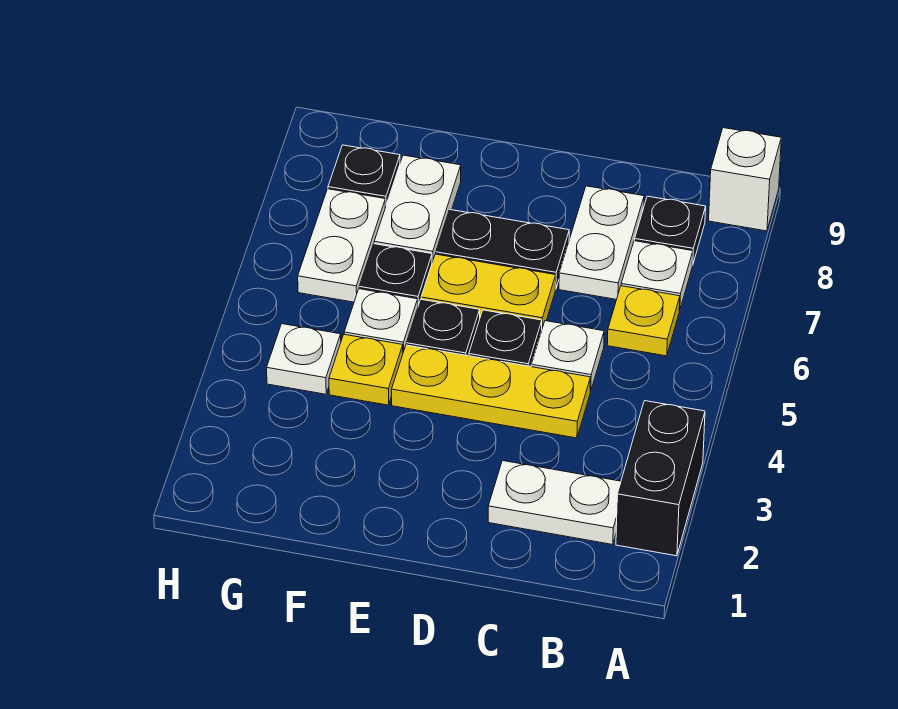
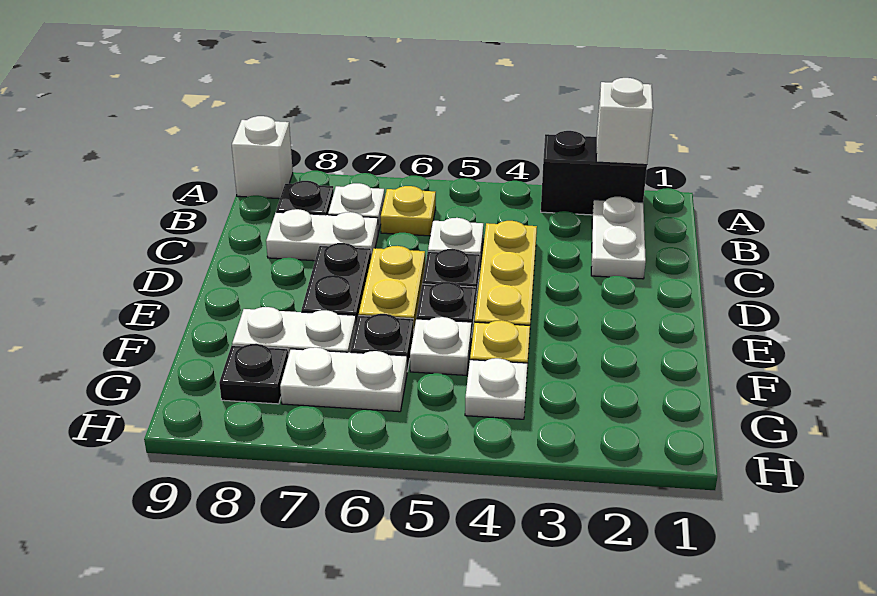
none -> white brick A2 level 2

